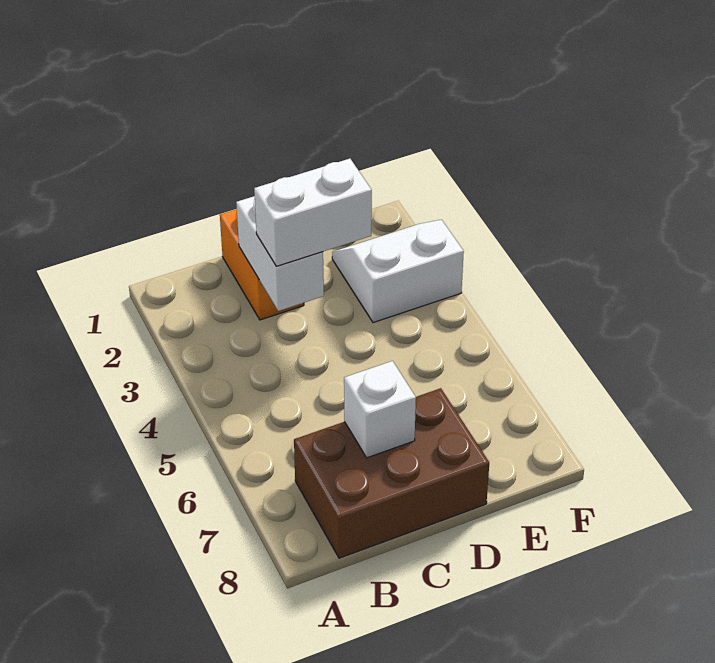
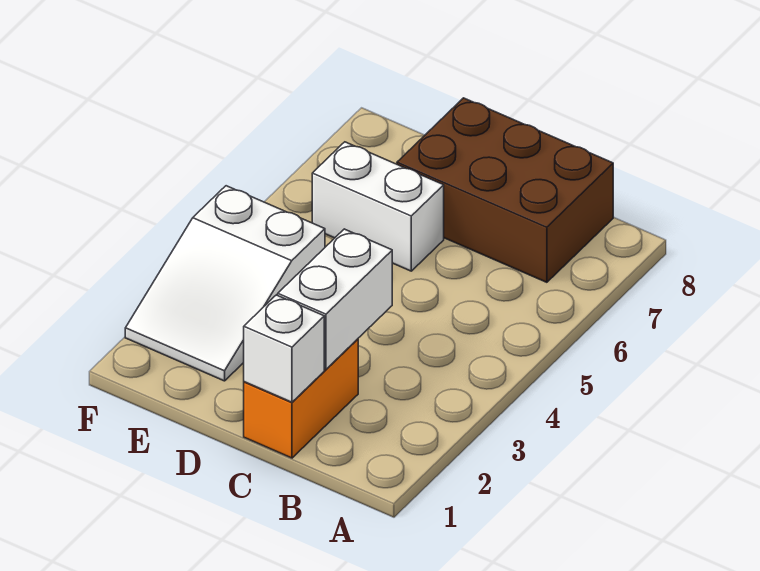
white brick C3:D3 level 3 -> white brick D6:E6 level 1
white brick C7 level 2 -> white brick C1 level 2
white slope E2:F3 level 1 top 3 -> white slope E2:F4 level 1 top 4

